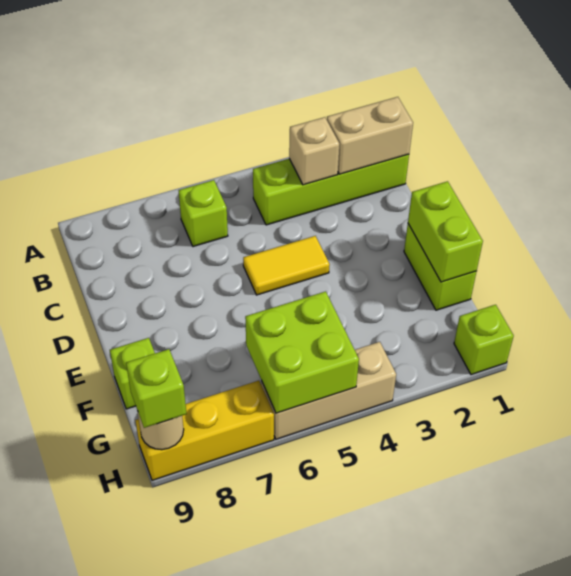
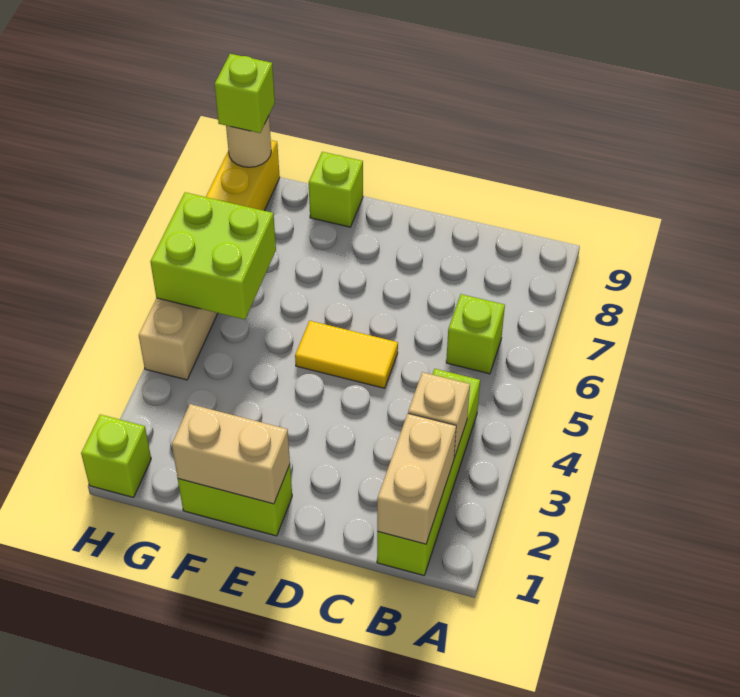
yellow tile D4:D5 level 1 -> yellow tile D5:E5 level 1
lime brick E1:F1 level 2 -> tan brick E1:F1 level 2

